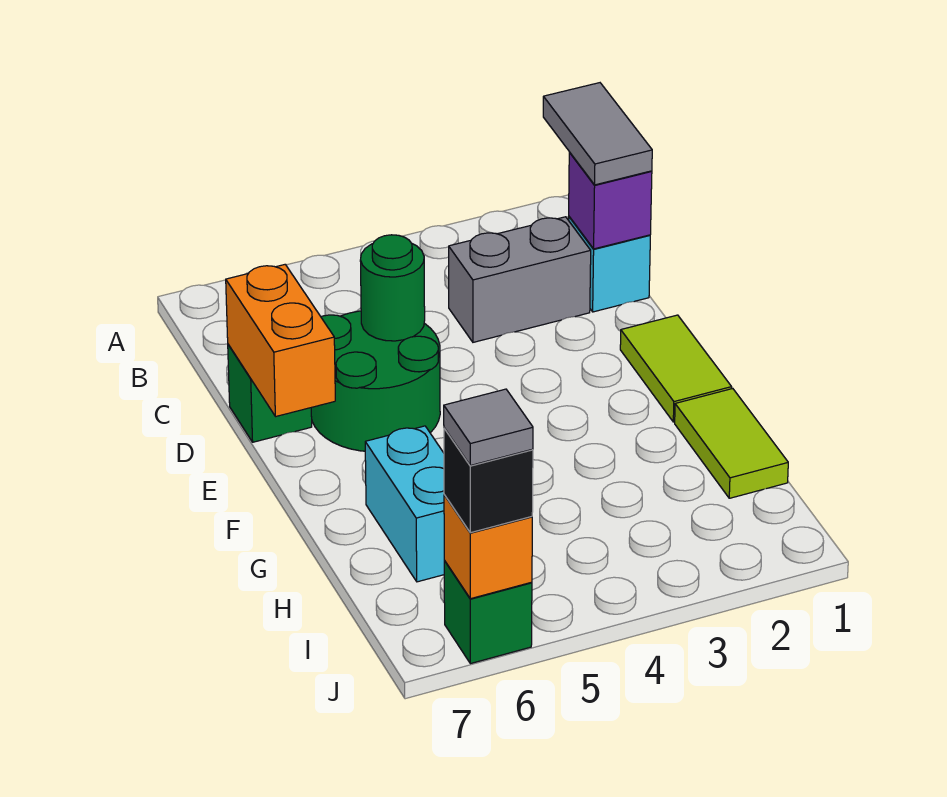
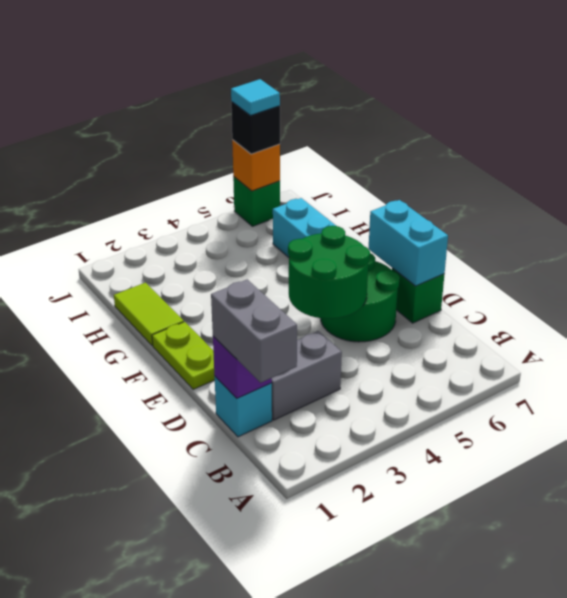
grey tile B1:C1 level 3 -> grey brick B1:C1 level 3
green round brick D5 level 2 -> green round brick D4:E5 level 2
orange brick D7:E7 level 2 -> cyan brick D7:E7 level 2
lime tile E1:F1 level 1 -> lime plate E1:F1 level 1
grey tile J6 level 4 -> cyan tile J6 level 4

